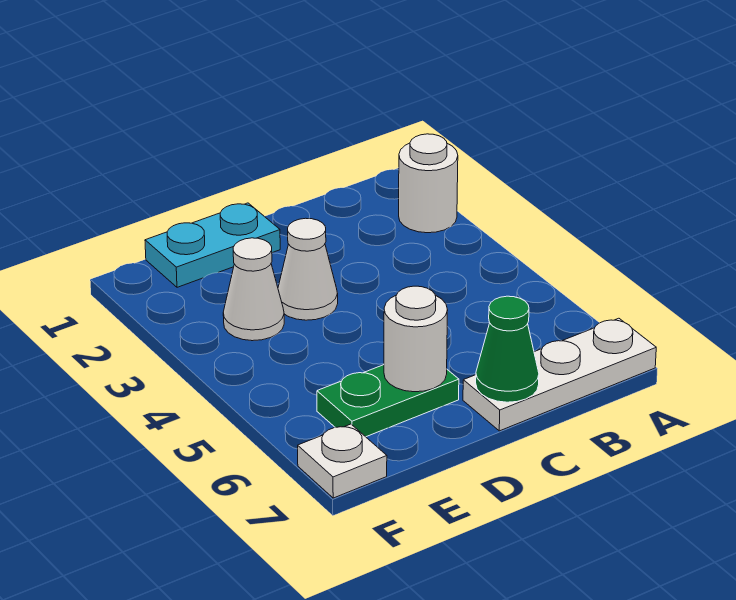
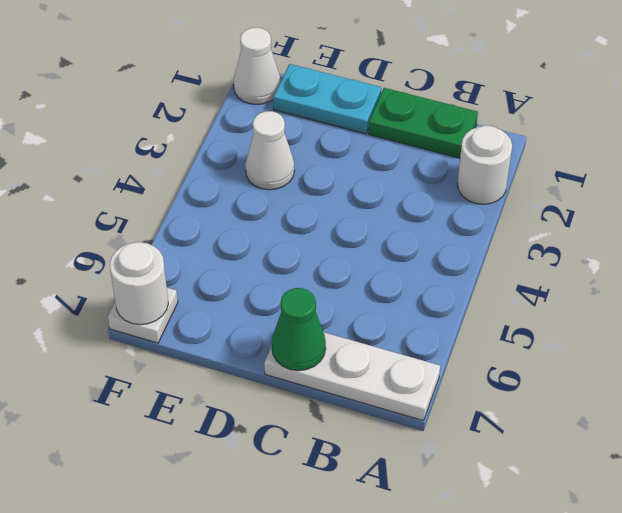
white cone D3 level 1 -> white cone F1 level 1
green plate D6:E6 level 1 -> green plate B1:C1 level 1
white round brick D6 level 2 -> white round brick F7 level 2

